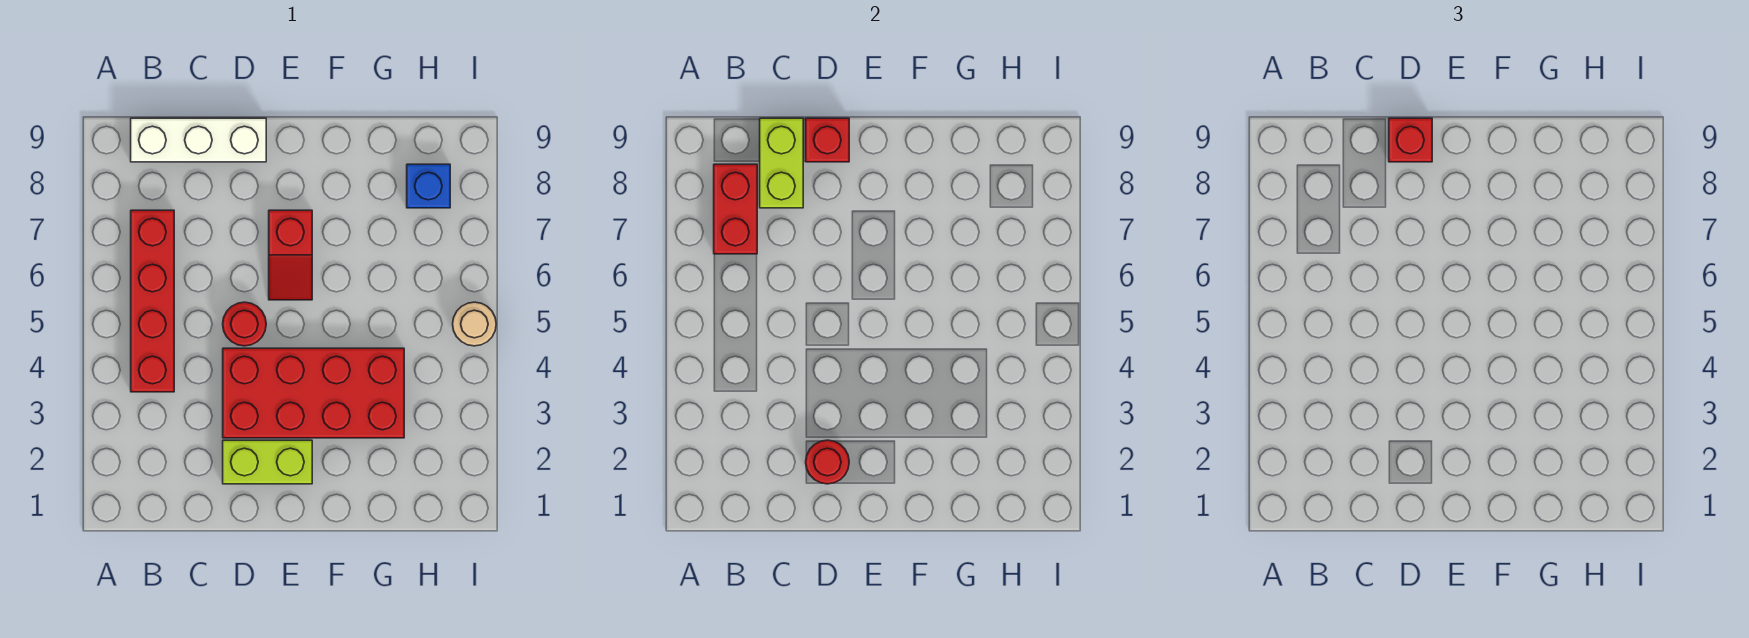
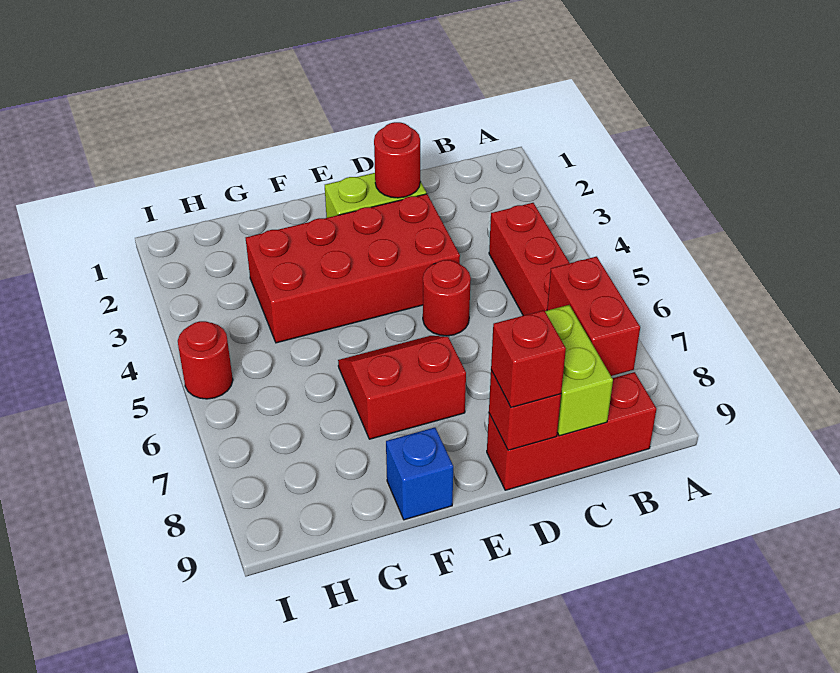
white brick B9:D9 level 1 -> red brick B9:D9 level 1
red slope E6:E7 level 1 top 7 -> red slope E6:F7 level 1 top 7
blue brick H8 level 1 -> blue brick F9 level 1
tan round brick I5 level 1 -> red round brick I5 level 1

